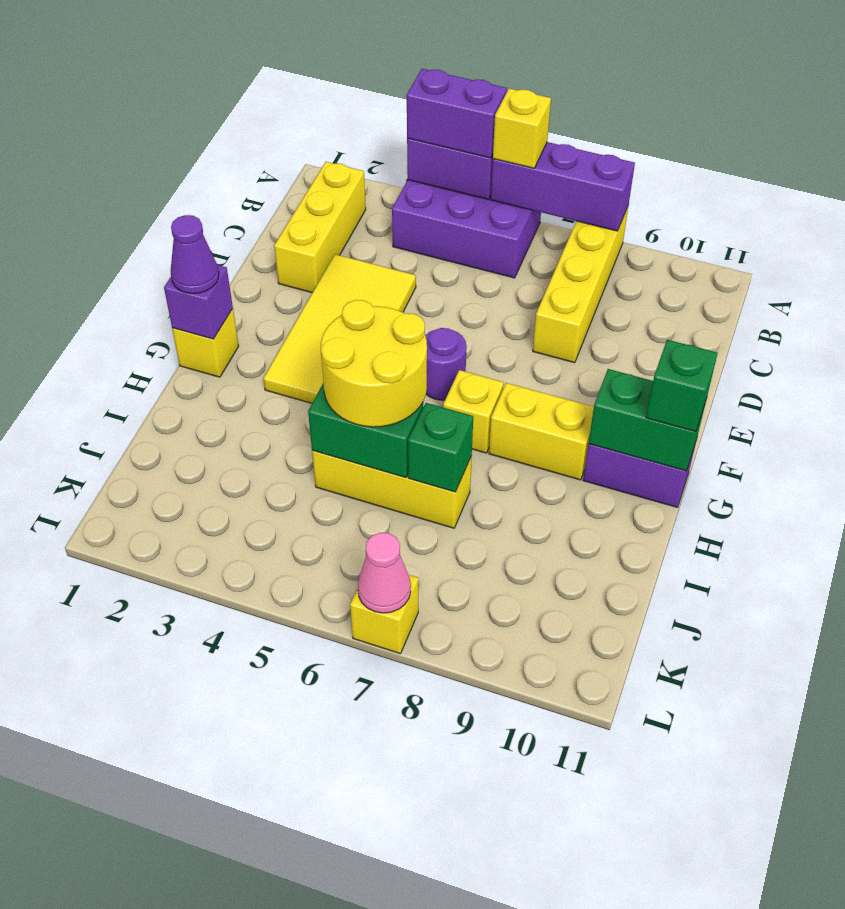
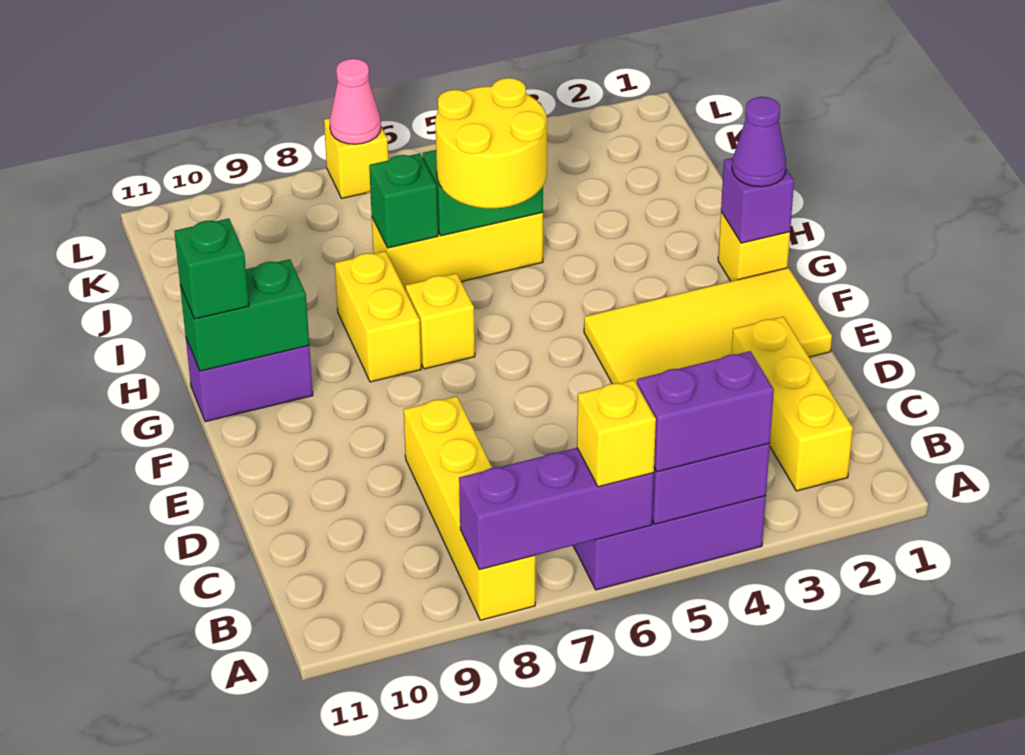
yellow tile D3:G4 level 1 -> yellow tile E1:F4 level 1
purple round brick F6 level 1 -> none
yellow brick G8:G9 level 1 -> yellow brick G8:H8 level 1

